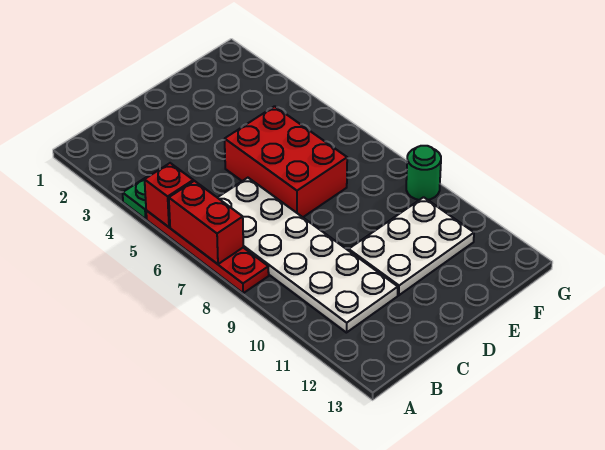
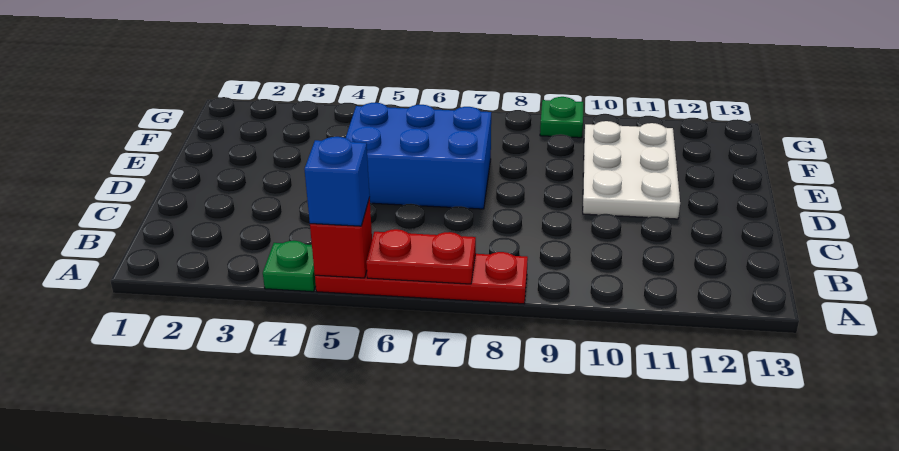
none -> blue brick A5 level 3
red brick A6:A7 level 2 -> red plate A6:A7 level 2
white plate B6:C11 level 1 -> none
red brick D5:E7 level 1 -> blue brick D5:E7 level 1
green round brick G9 level 1 -> green plate G9 level 1

